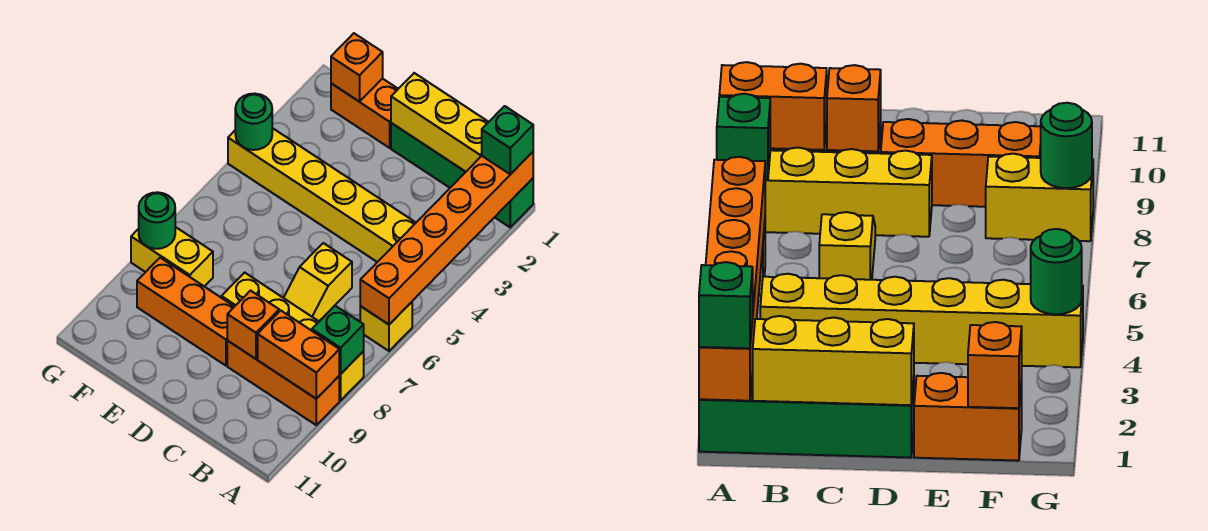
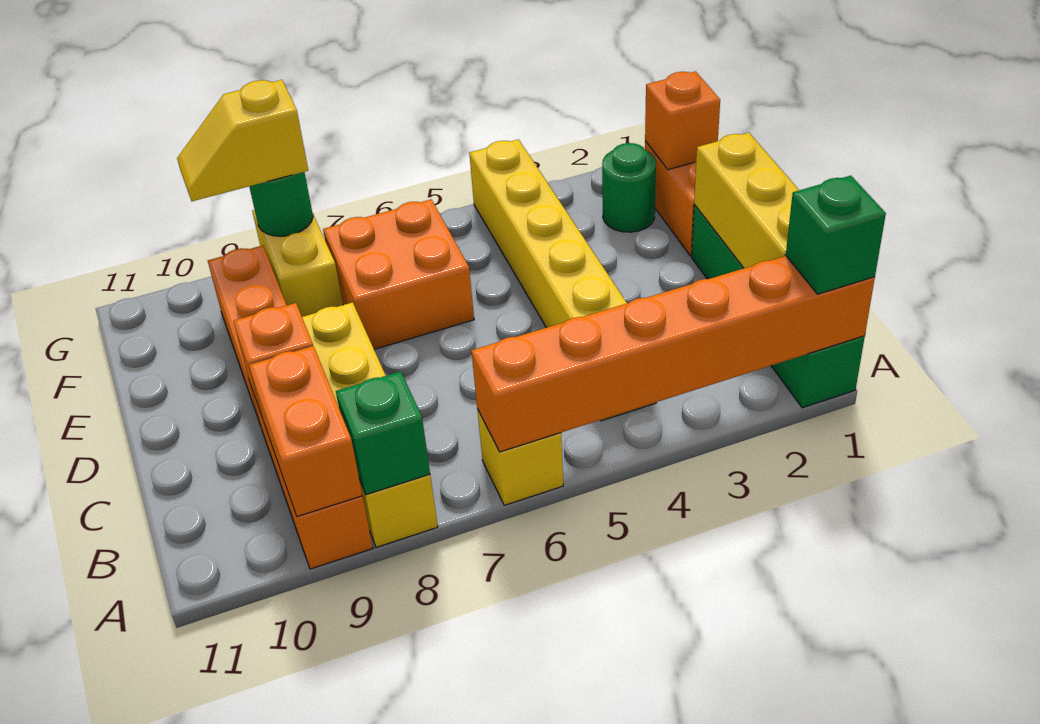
yellow slope C6:C7 level 1 top 6 -> yellow slope G8:G9 level 3 top 8
none -> orange brick E6:F7 level 1
green round brick G4 level 2 -> green round brick F2 level 1

